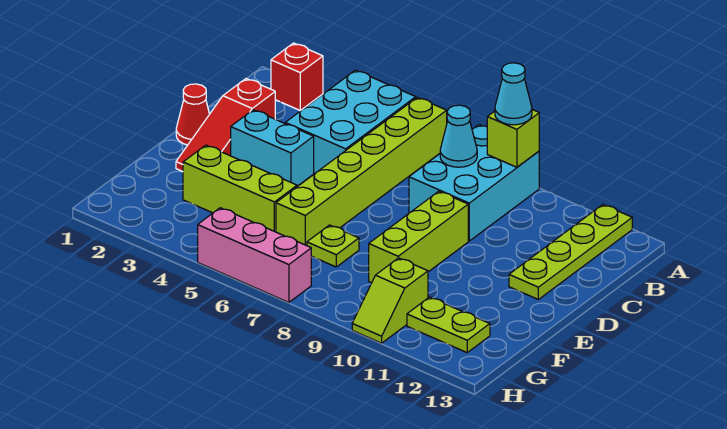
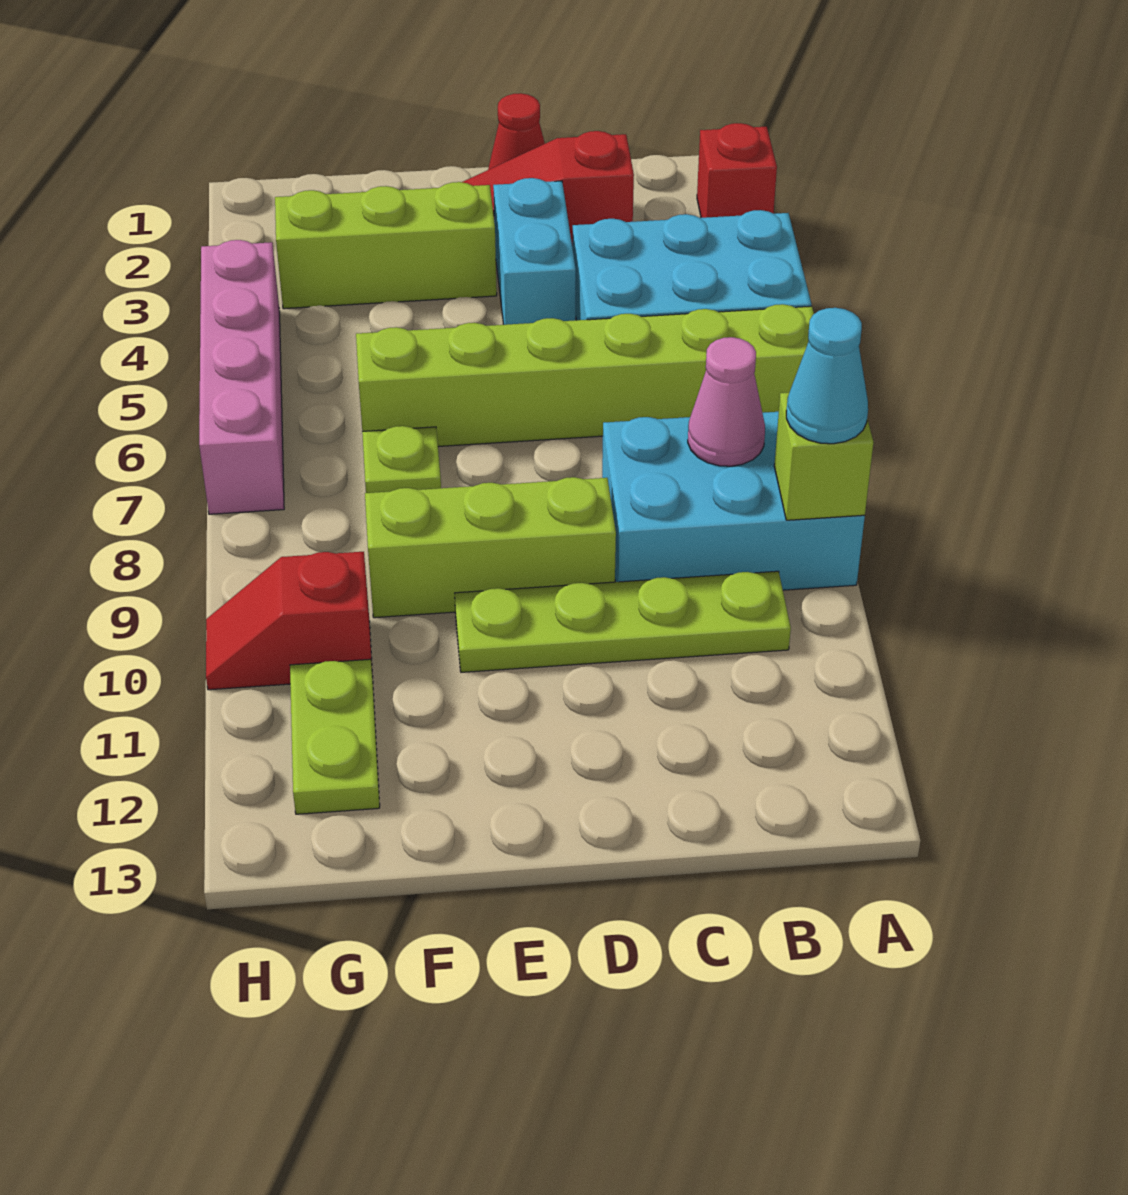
lime plate A12:D12 level 1 -> lime plate B10:E10 level 1
cyan cone B8 level 2 -> pink cone B8 level 2
lime brick F3:F5 level 1 -> lime brick E3:G3 level 1
lime slope G10:H10 level 1 top G -> red slope G10:H10 level 1 top G
pink brick H5:H7 level 1 -> pink brick H4:H7 level 1

